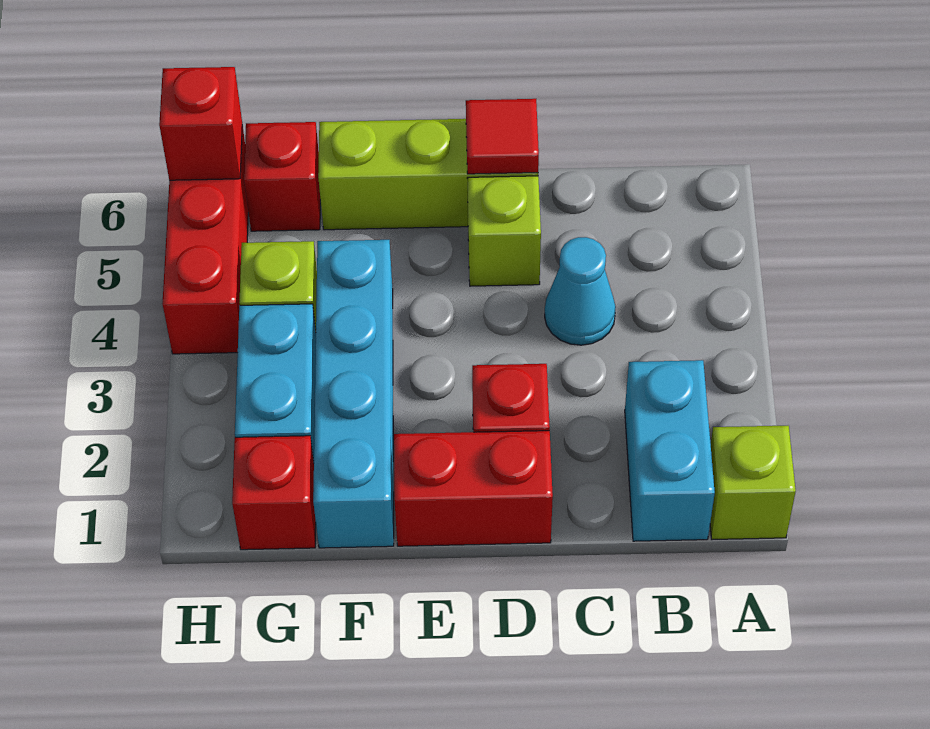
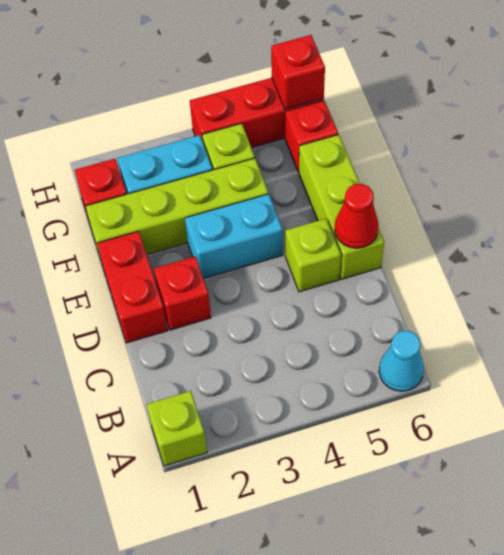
cyan brick B1:B2 level 1 -> cyan brick E3:E4 level 1
cyan cone C4 level 1 -> cyan cone A6 level 1
red tile D6 level 2 -> red cone D6 level 2
cyan brick F1:F4 level 1 -> lime brick F1:F4 level 1

